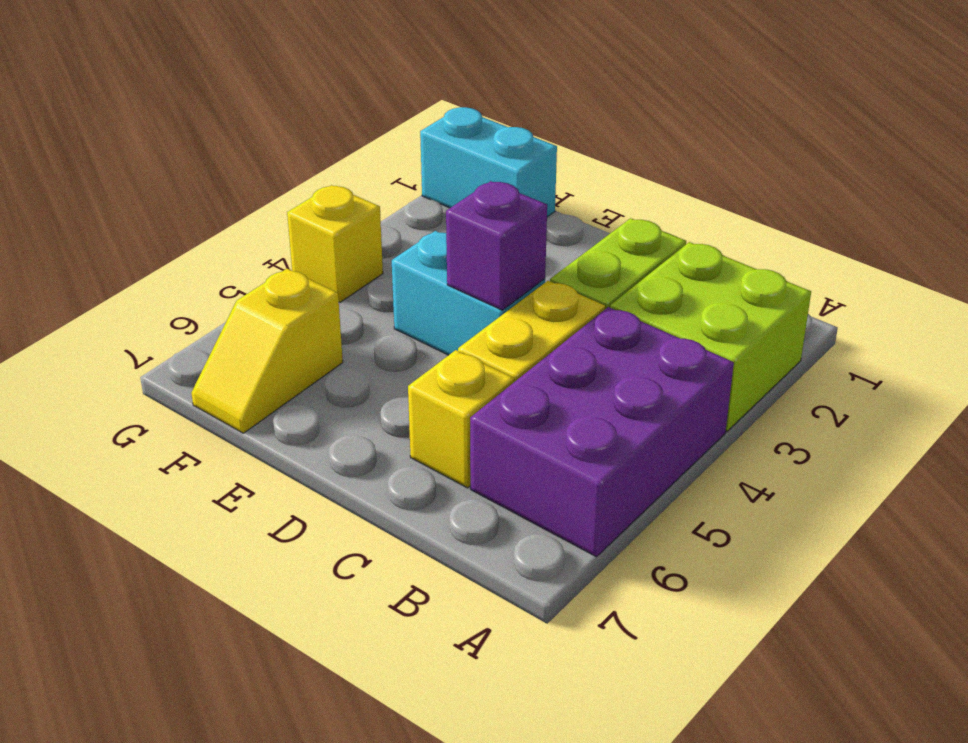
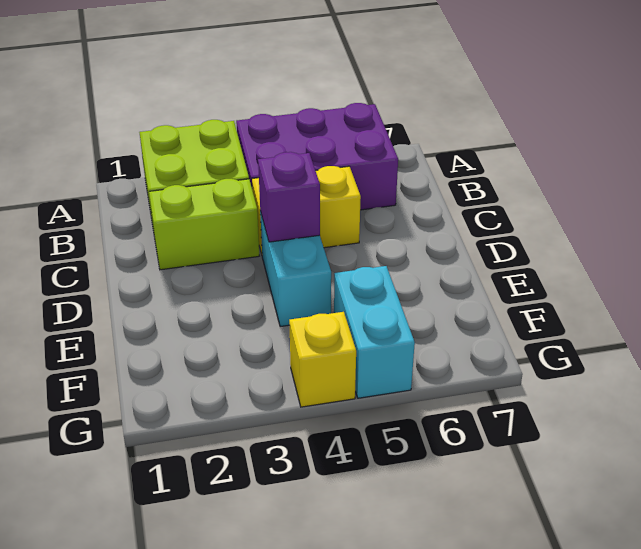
yellow brick C6 level 1 -> none
cyan brick F1:G1 level 1 -> cyan brick F5:G5 level 1
yellow slope F6:F7 level 1 top 6 -> none

